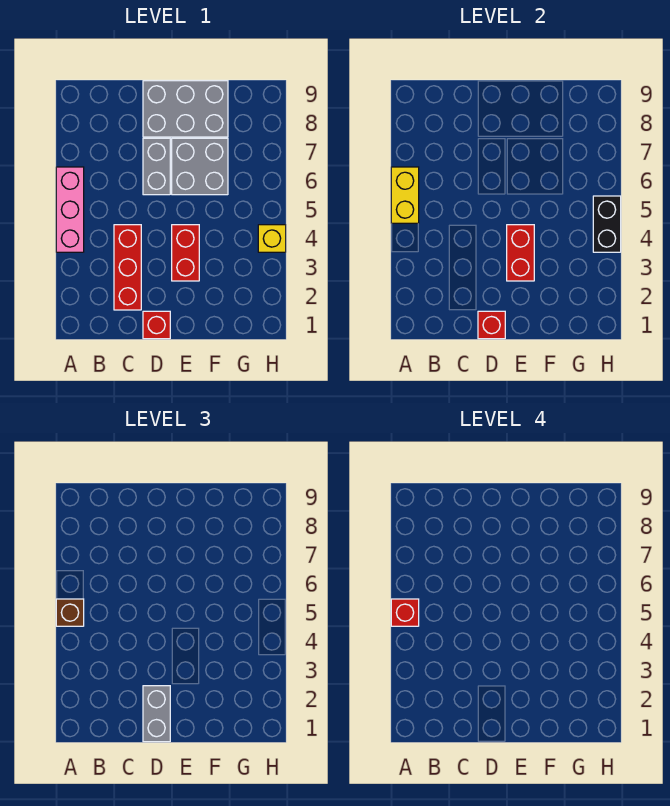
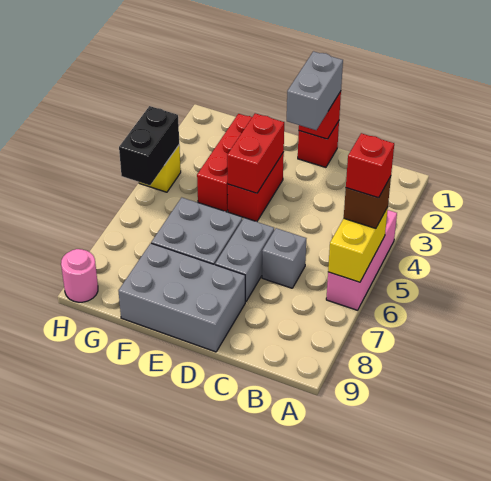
red brick C2:C4 level 1 -> red brick F2:F4 level 1
none -> grey brick C6 level 1
none -> pink round brick H9 level 1

